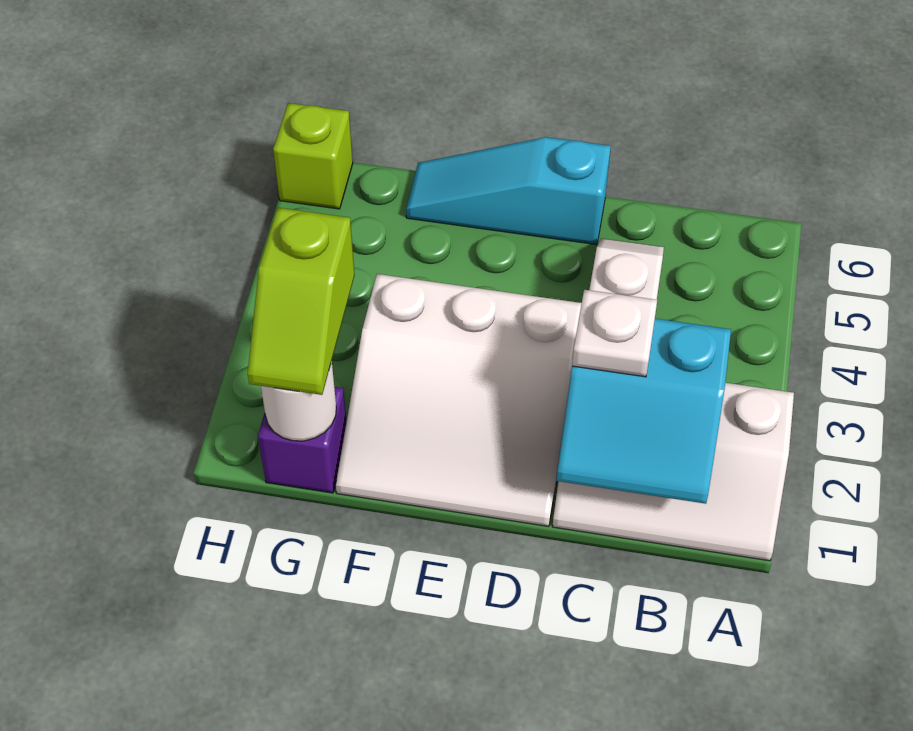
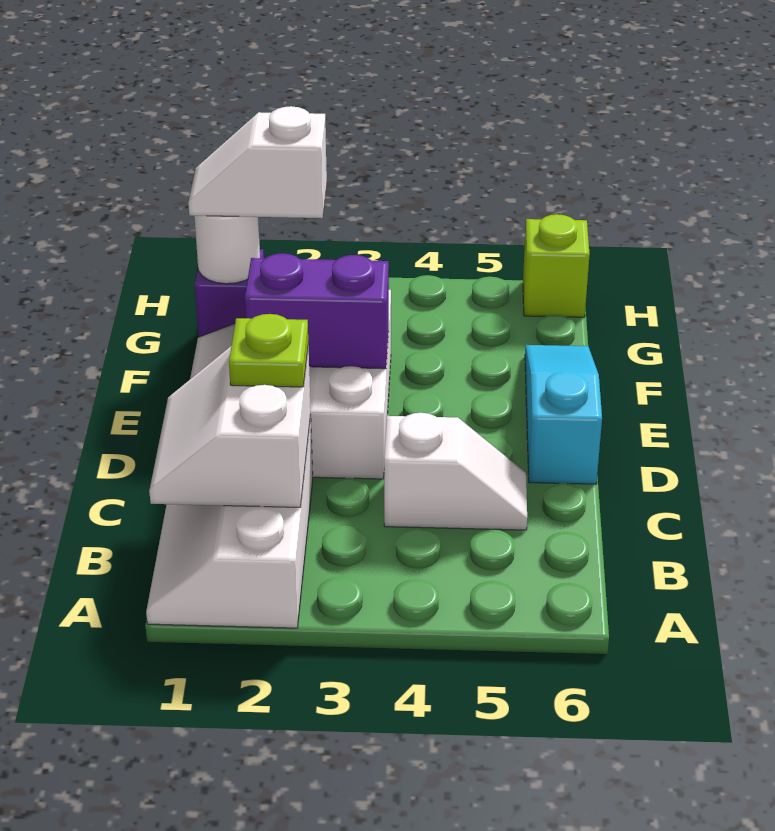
cyan slope B1:C2 level 2 top 2 -> white slope B1:C2 level 2 top 2
white plate C2 level 3 -> lime plate C2 level 3
none -> purple brick E2:E3 level 2
lime slope G1:G2 level 3 top 2 -> white slope G1:G2 level 3 top 2

